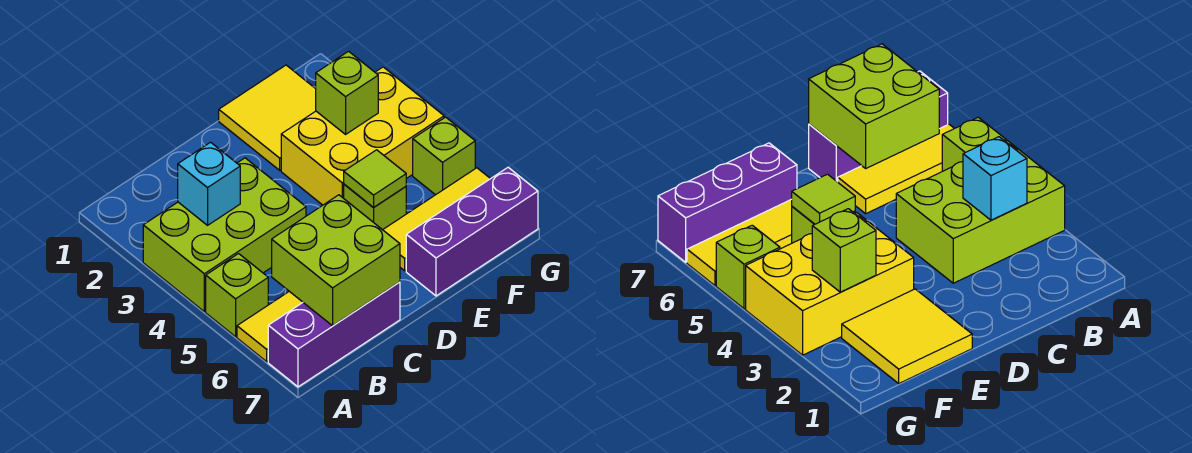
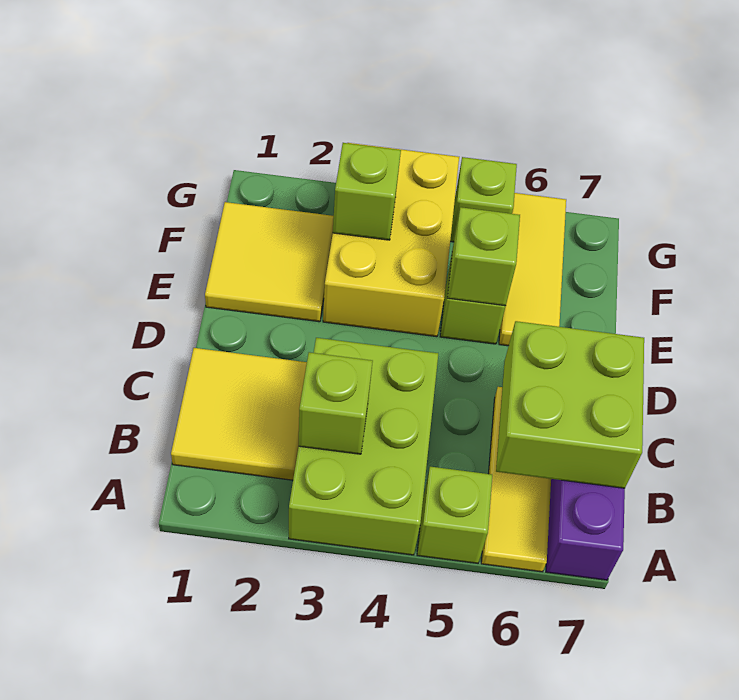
none -> yellow tile B1:C2 level 1
cyan brick B3 level 2 -> lime brick B3 level 2
lime tile E5 level 2 -> lime brick E5 level 2
purple brick E7:G7 level 1 -> none

